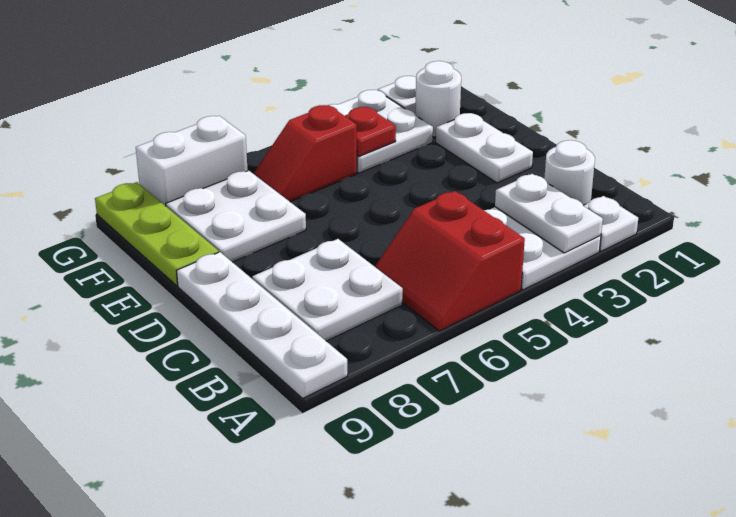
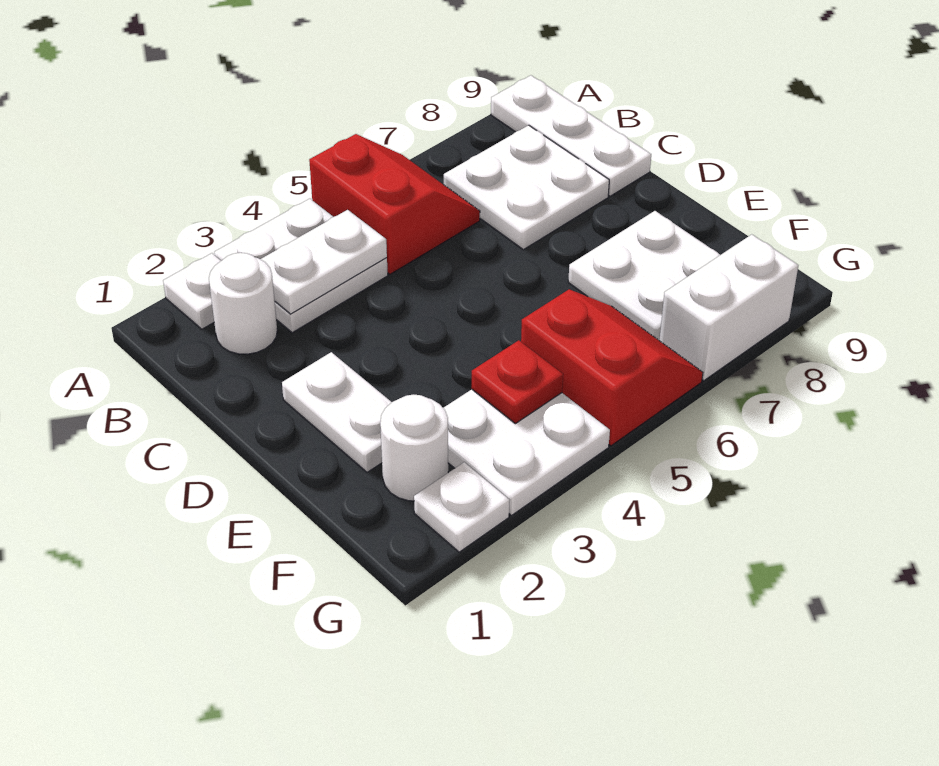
white plate A3:B3 level 2 -> white plate B3:B4 level 2
white plate A9:D9 level 1 -> white plate A9:C9 level 1
lime plate E9:G9 level 1 -> none
red slope F5:F6 level 1 top 5 -> red slope F5:G6 level 1 top 5

